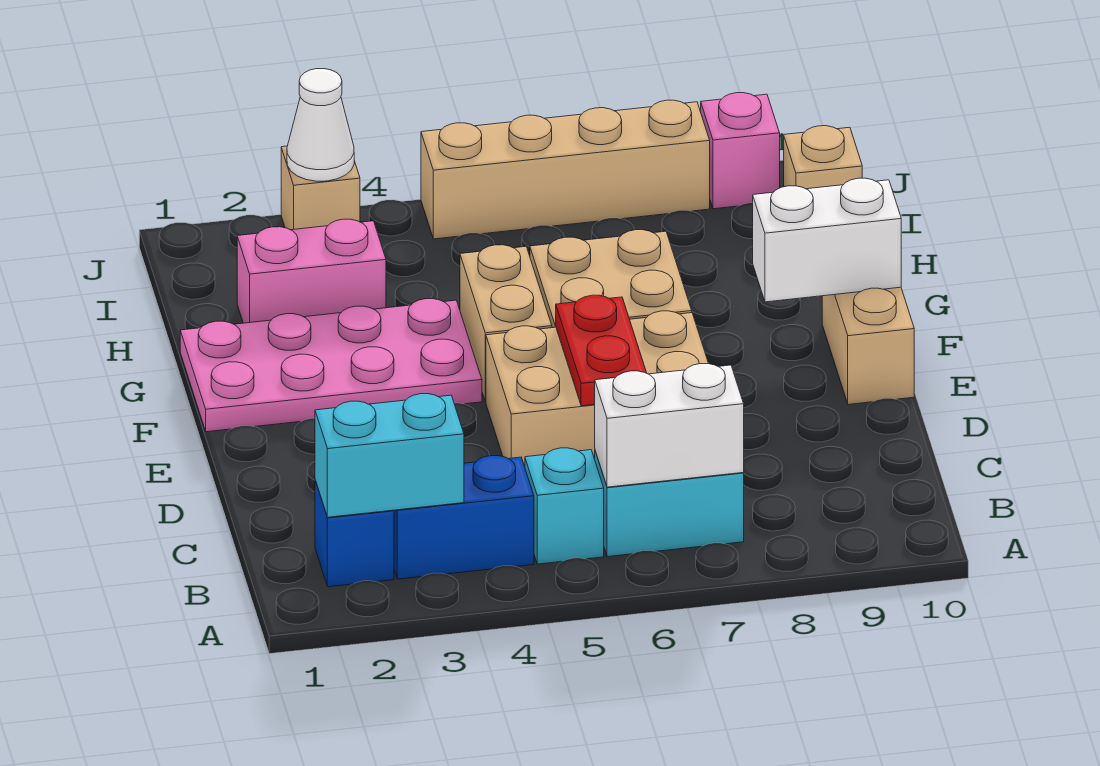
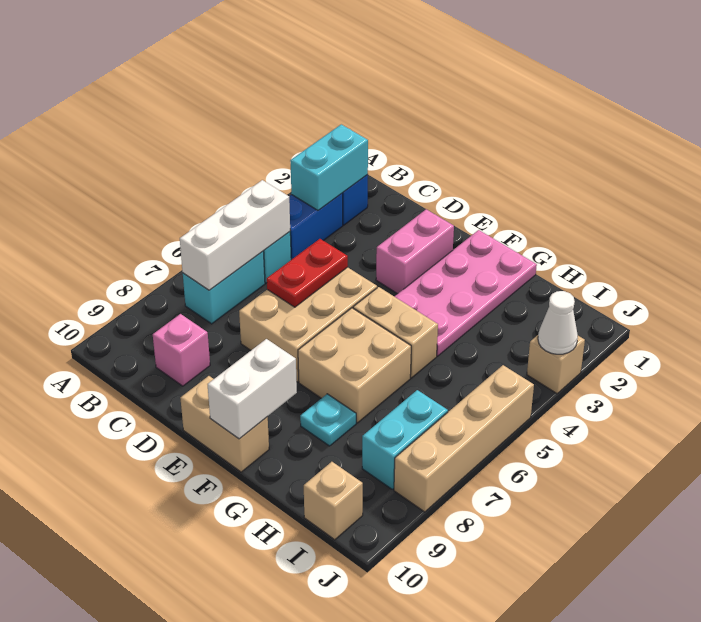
white brick B6:B7 level 2 -> white brick B5:B7 level 2
red plate D6:E6 level 2 -> red plate D5:D6 level 2
none -> cyan plate G8 level 1
pink brick H2:H3 level 1 -> pink brick E2:E3 level 1
none -> cyan brick I7:I8 level 1
pink brick J9 level 1 -> pink brick C9 level 1

